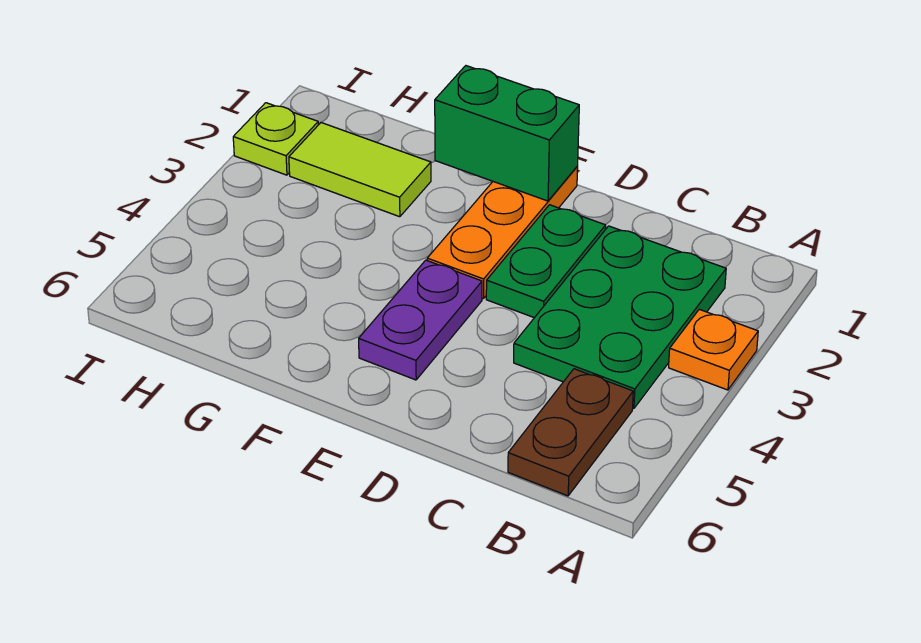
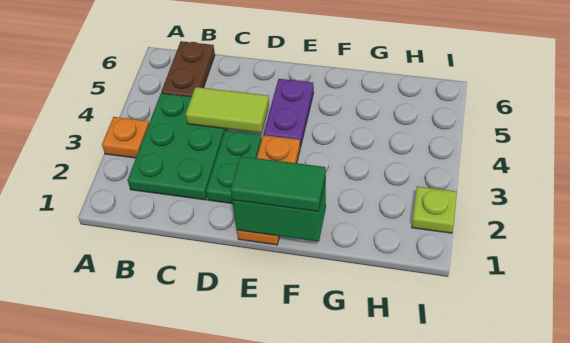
none -> green tile E1:F1 level 3
lime tile G2:H2 level 1 -> lime tile C4:D4 level 2

